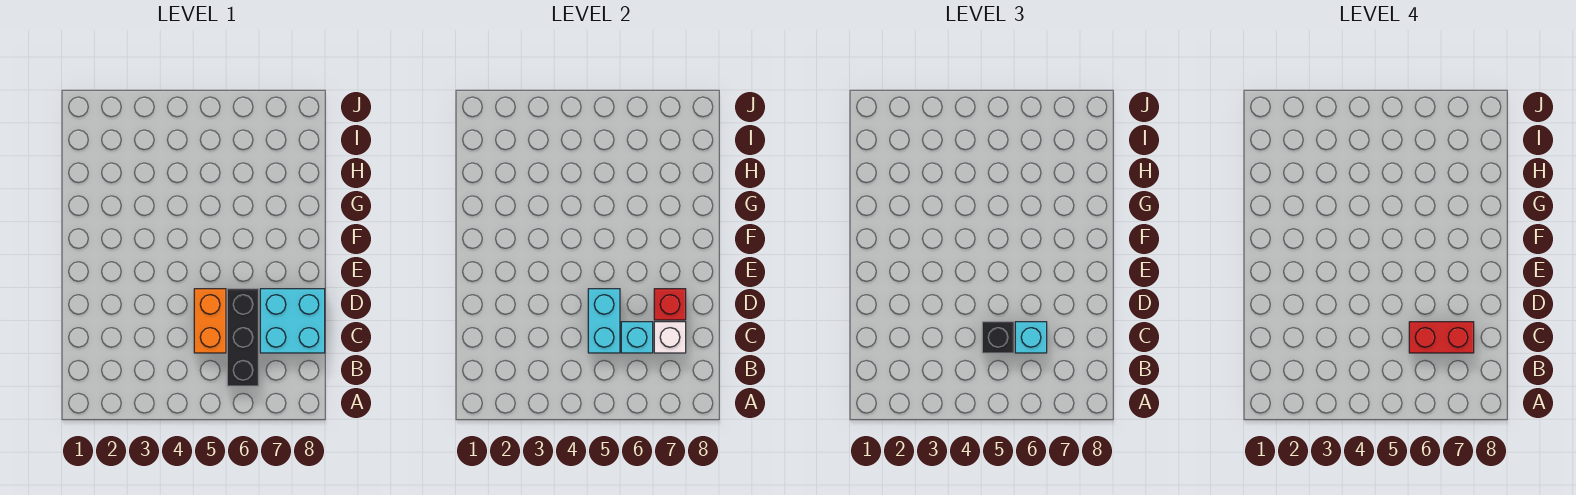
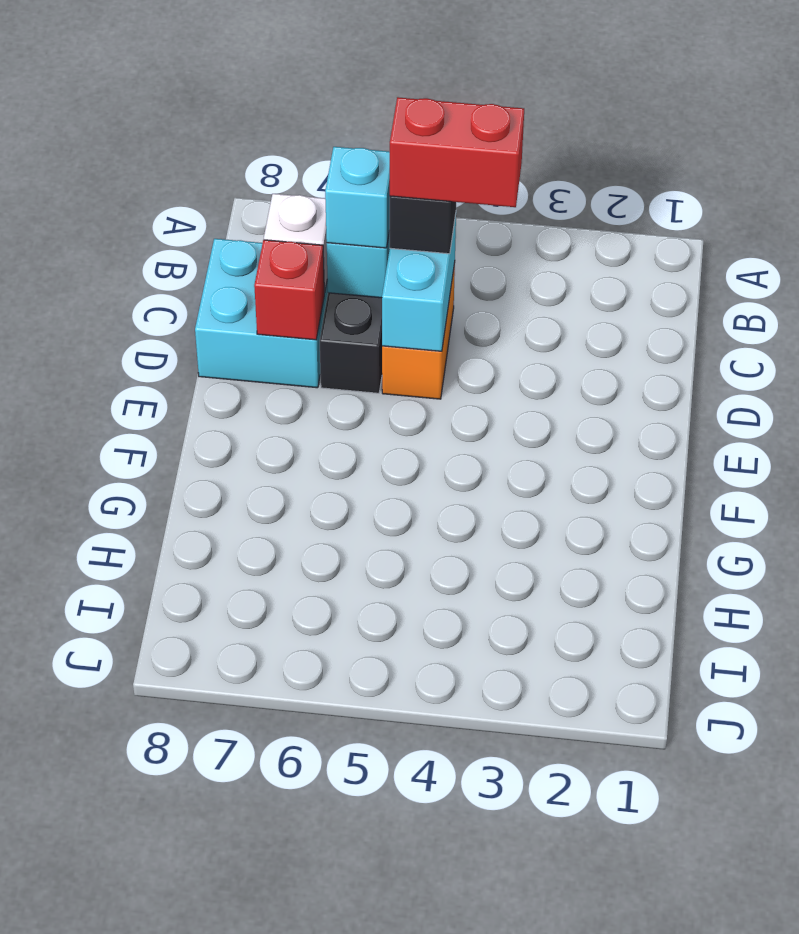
red brick C6:C7 level 4 -> red brick C4:C5 level 4

